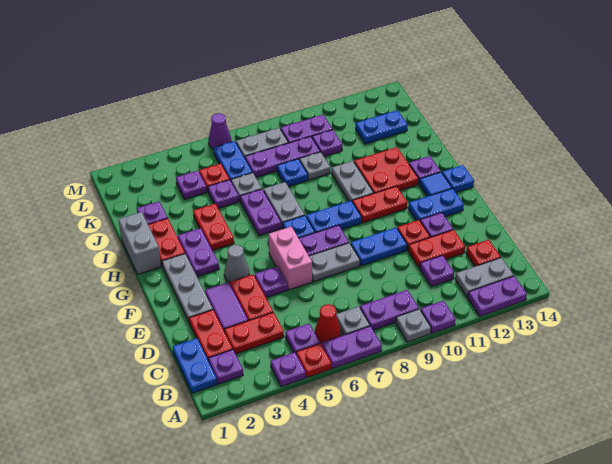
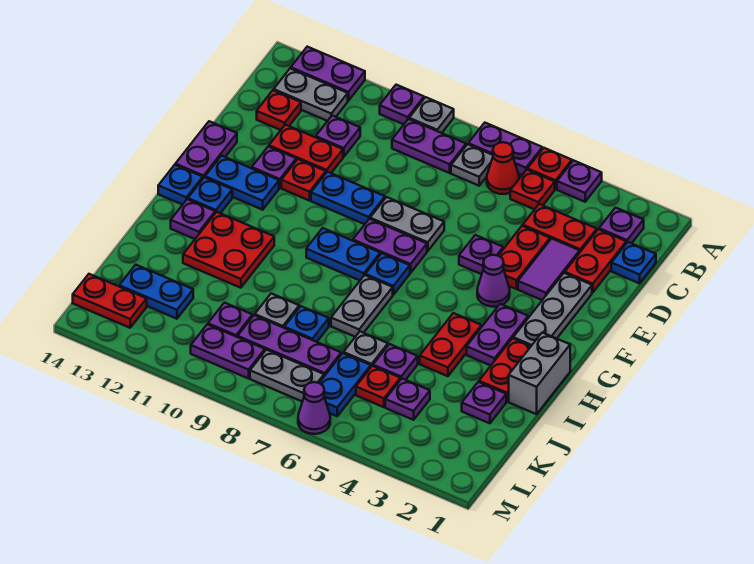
blue plate B1:C1 level 1 -> blue plate C1 level 1
purple plate B5 level 1 -> red plate B5 level 1
pink brick E6:F6 level 1 -> none
grey cone F4 level 1 -> purple cone F4 level 1
red plate G10:G11 level 1 -> red plate L13:L14 level 1
blue tile G13 level 1 -> blue plate G13 level 1
purple plate H6:I6 level 1 -> purple plate E14:F14 level 1
grey plate H10:I10 level 1 -> none

